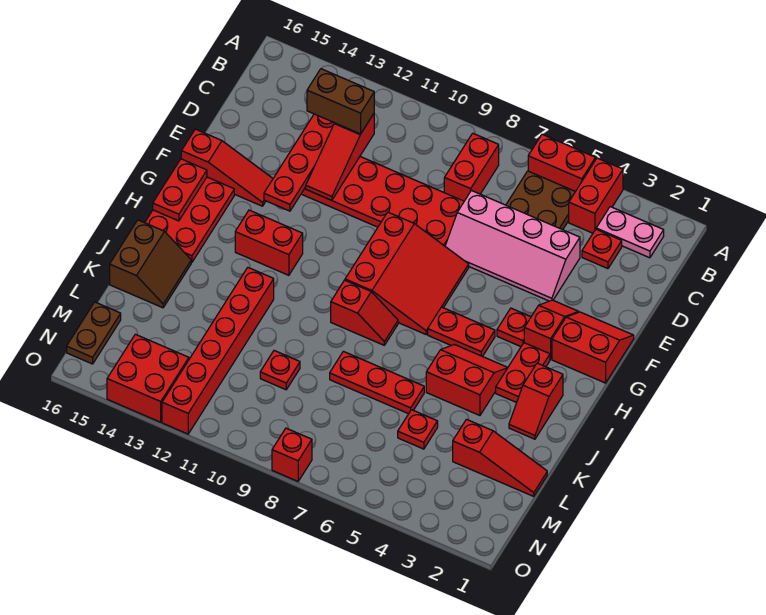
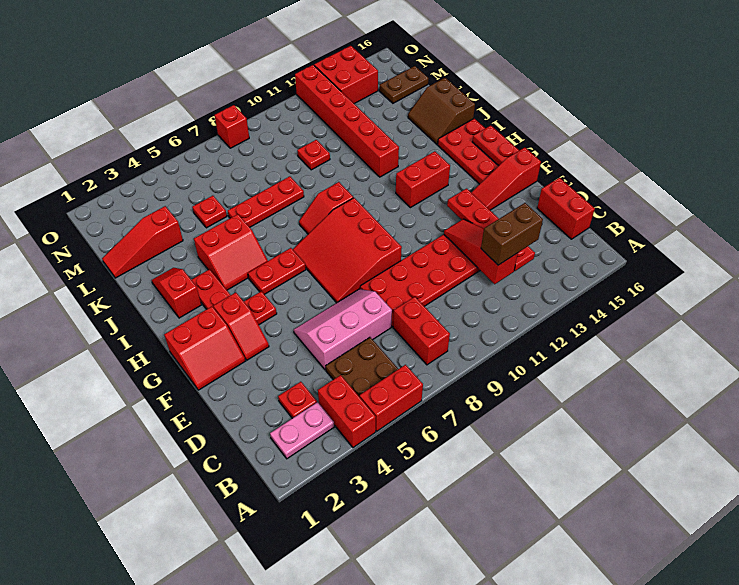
none -> red brick C16:D16 level 1
pink slope D4:E7 level 1 top D -> pink slope D5:E7 level 1 top D
brown plate M16:N16 level 1 -> brown plate M15:M16 level 1

